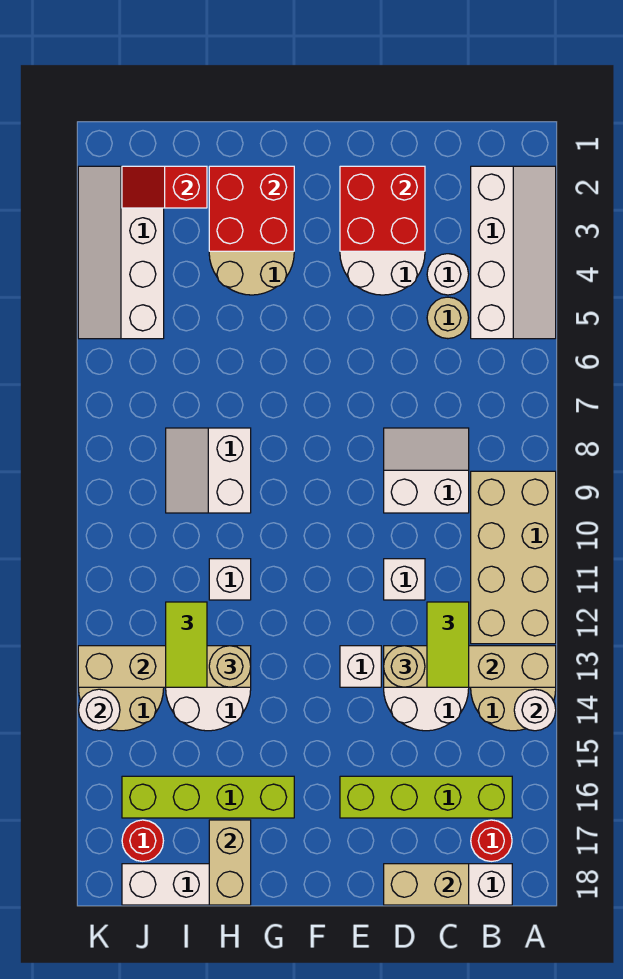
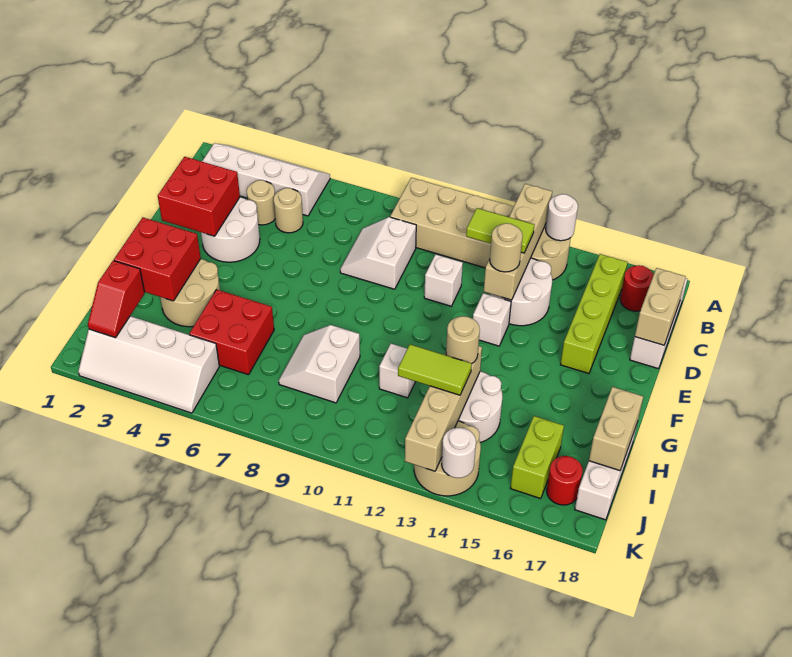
white round brick C4 level 1 -> tan round brick C4 level 1
lime brick G16:J16 level 1 -> lime brick I16:J16 level 1
none -> red brick H5:I6 level 1
white slope H8:I9 level 1 top H -> white slope H8:I9 level 1 top 9
tan brick H17:H18 level 2 -> tan brick H18:I18 level 2

